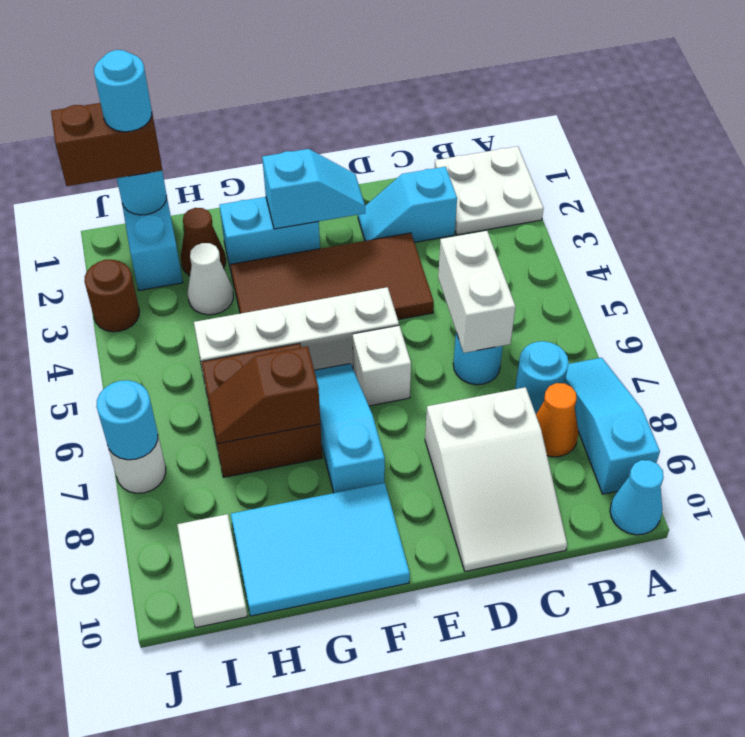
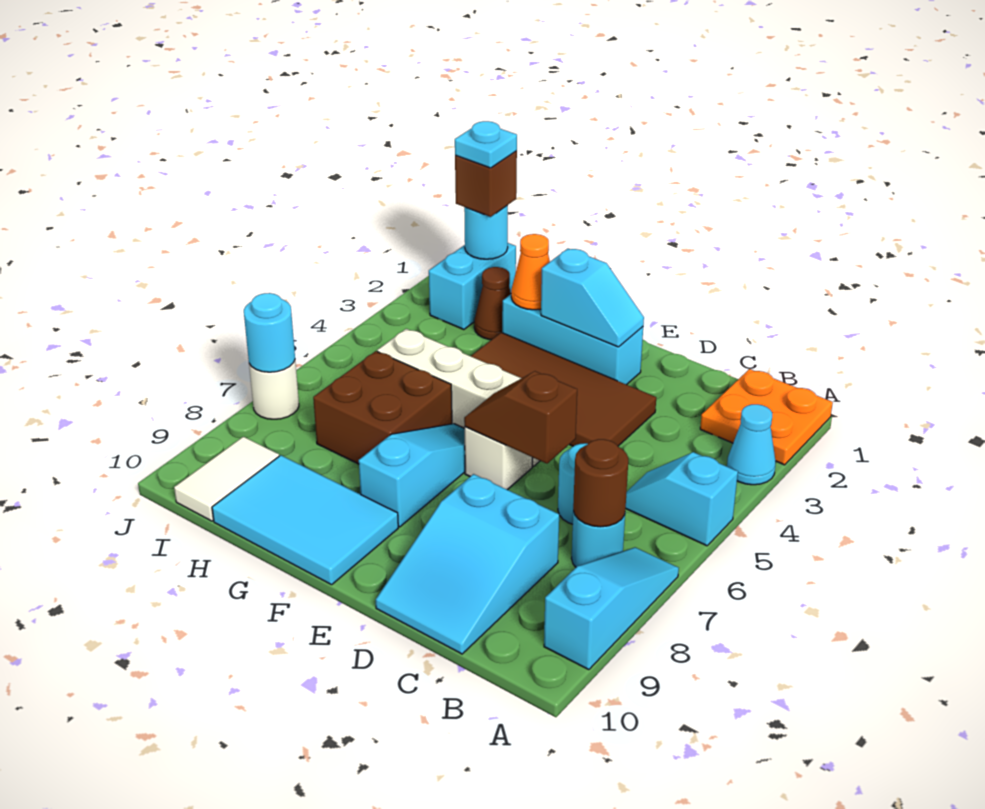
white plate A1:B2 level 1 -> orange plate A1:B2 level 1
cyan cone A10 level 1 -> cyan cone A3 level 1
orange cone B8 level 1 -> orange cone G2 level 2
cyan slope C2:D2 level 1 top C -> cyan slope A5:B5 level 1 top A
white brick C5:C6 level 2 -> none
white slope C8:D10 level 1 top 8 -> cyan slope C8:D10 level 1 top 8
cyan brick F2:G2 level 1 -> cyan brick E2:G2 level 1
brown slope G7:H7 level 2 top G -> brown slope D6:E6 level 2 top D
white cone H3 level 1 -> none
brown brick I1:J1 level 3 -> brown brick I1 level 3
cyan round brick I1 level 4 -> cyan plate I1 level 4
brown round brick J3 level 1 -> brown round brick B7 level 2

